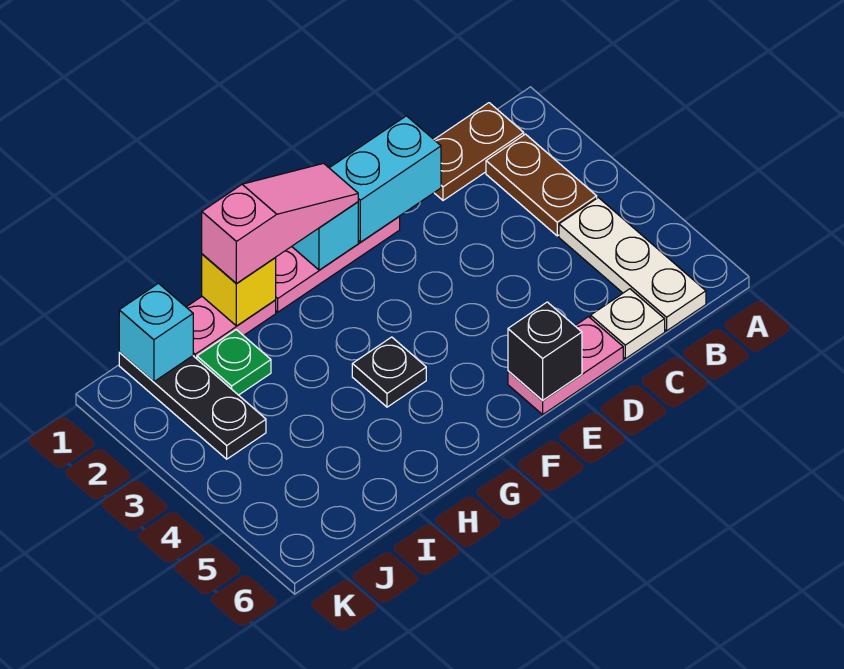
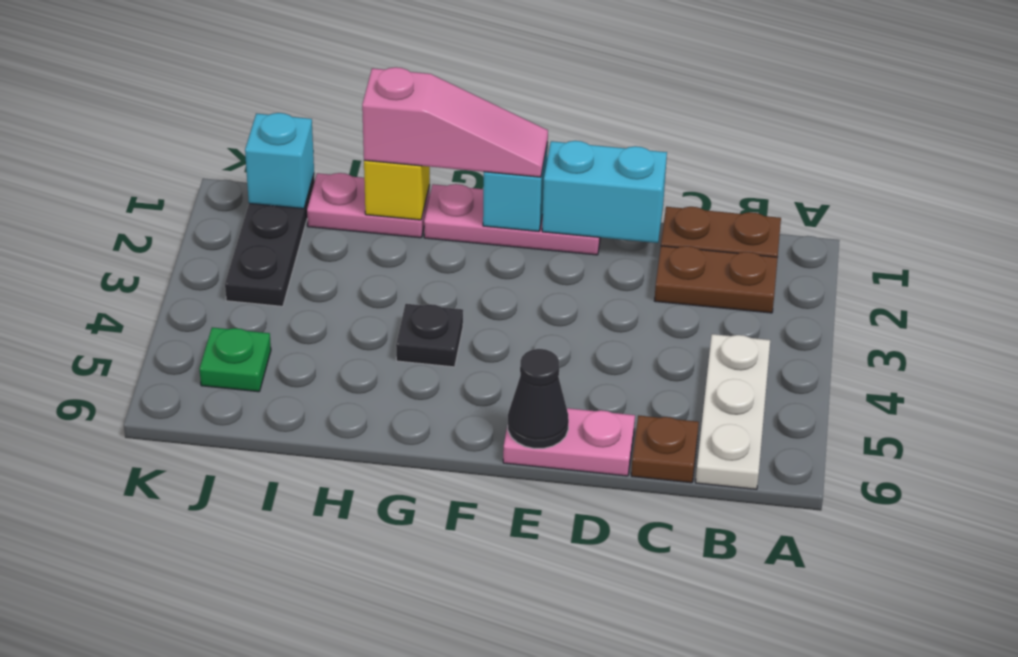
brown plate B2:B3 level 1 -> brown plate B2:C2 level 1
white plate C6 level 1 -> brown plate C6 level 1
black brick E6 level 2 -> black cone E6 level 2
green plate I2 level 1 -> green plate J5 level 1

